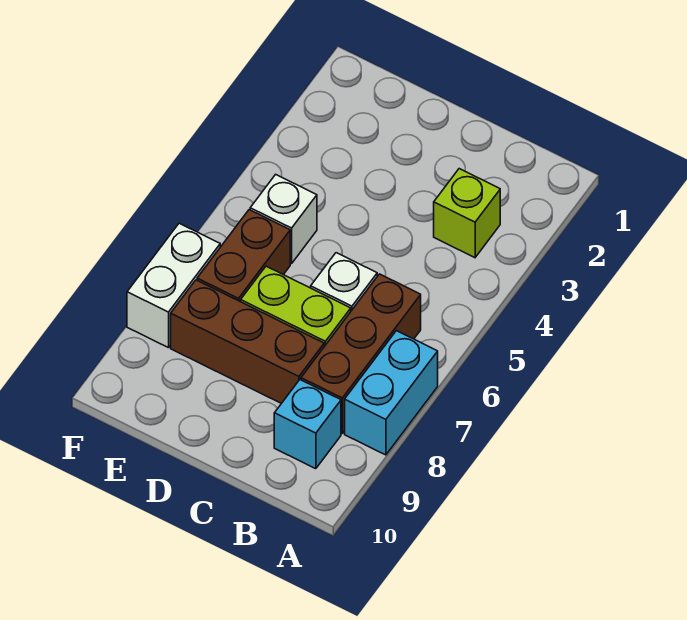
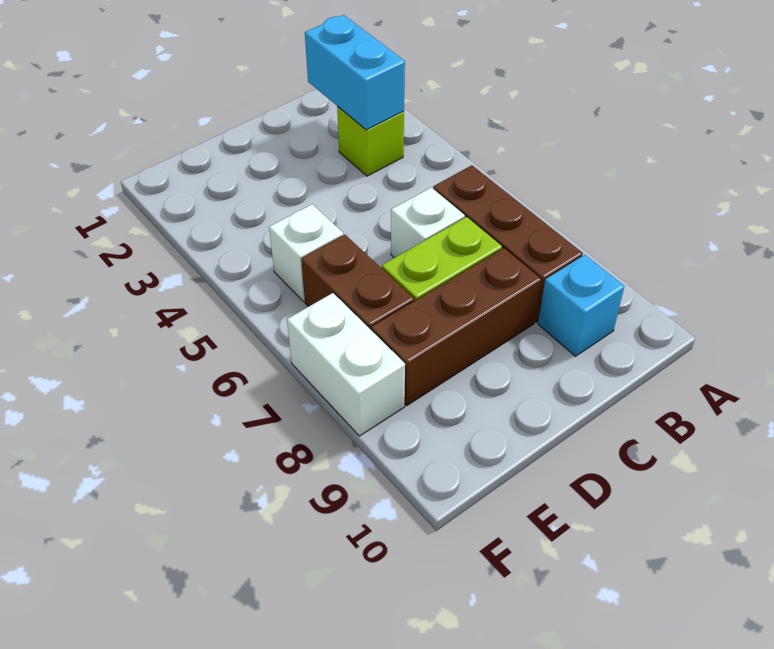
cyan brick A7:A8 level 1 -> cyan brick B2:B3 level 2

